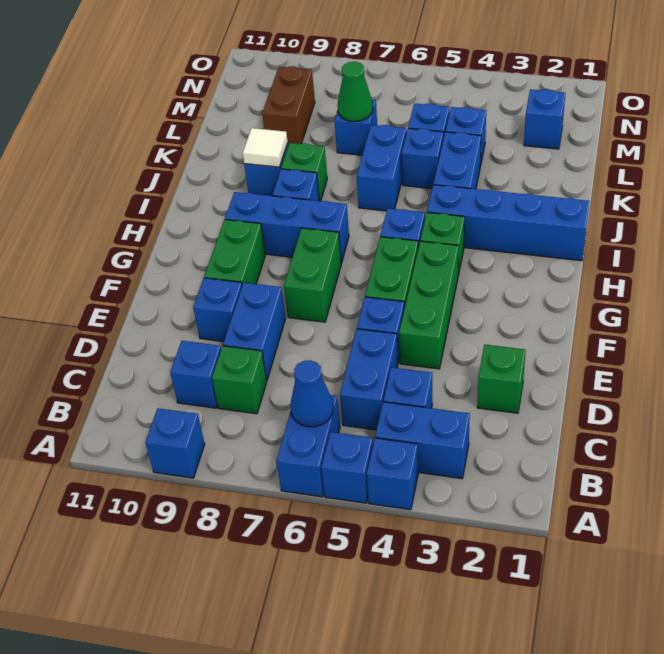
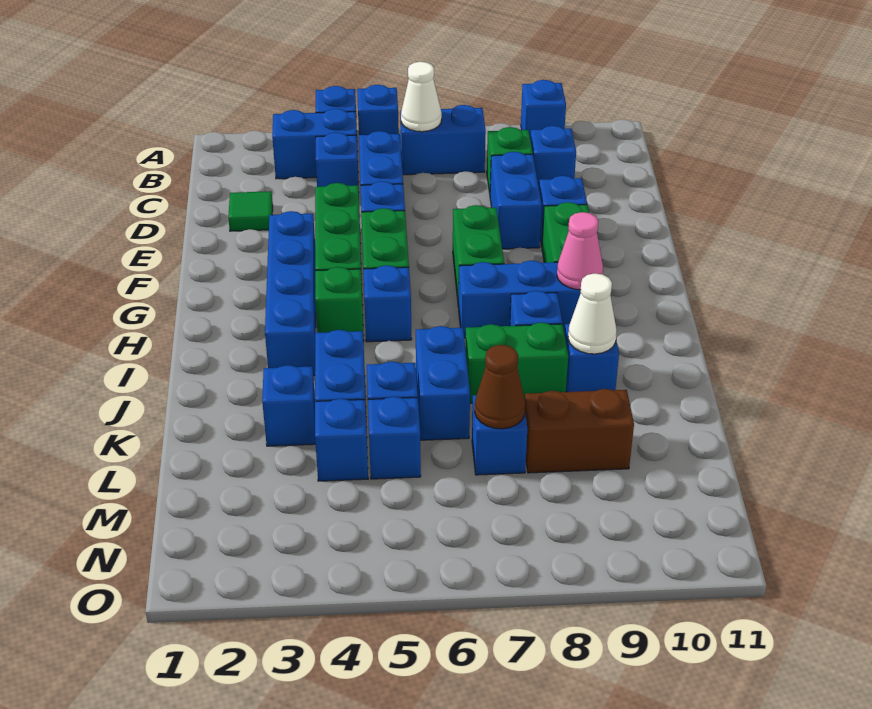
blue brick A6:B6 level 1 -> blue brick B6:B7 level 1
blue cone B6 level 2 -> white cone B6 level 2
green brick D2 level 1 -> green tile D2 level 1
none -> pink cone H9 level 2
blue brick I1:I4 level 1 -> blue brick F3:I3 level 1
green brick J8 level 1 -> green brick J7:J8 level 1
white tile J9 level 2 -> white cone J9 level 2
green cone L7 level 2 -> brown cone L7 level 2
brown brick L9:M9 level 1 -> brown brick L8:L9 level 1
blue brick M2 level 1 -> blue brick K3 level 1

